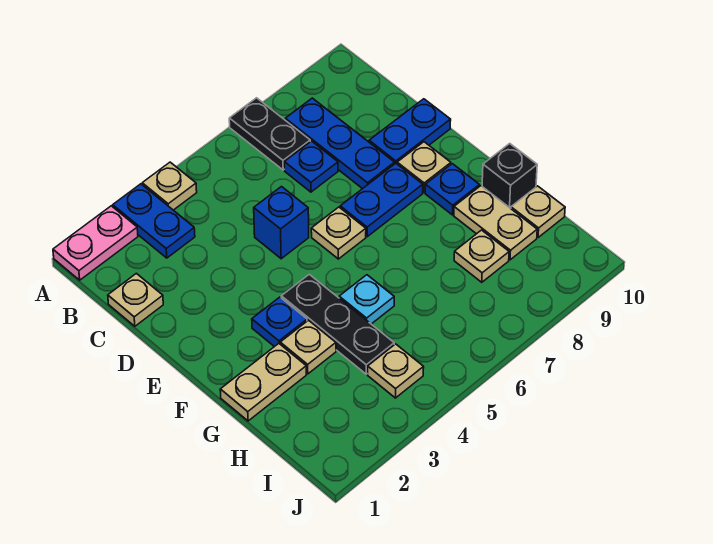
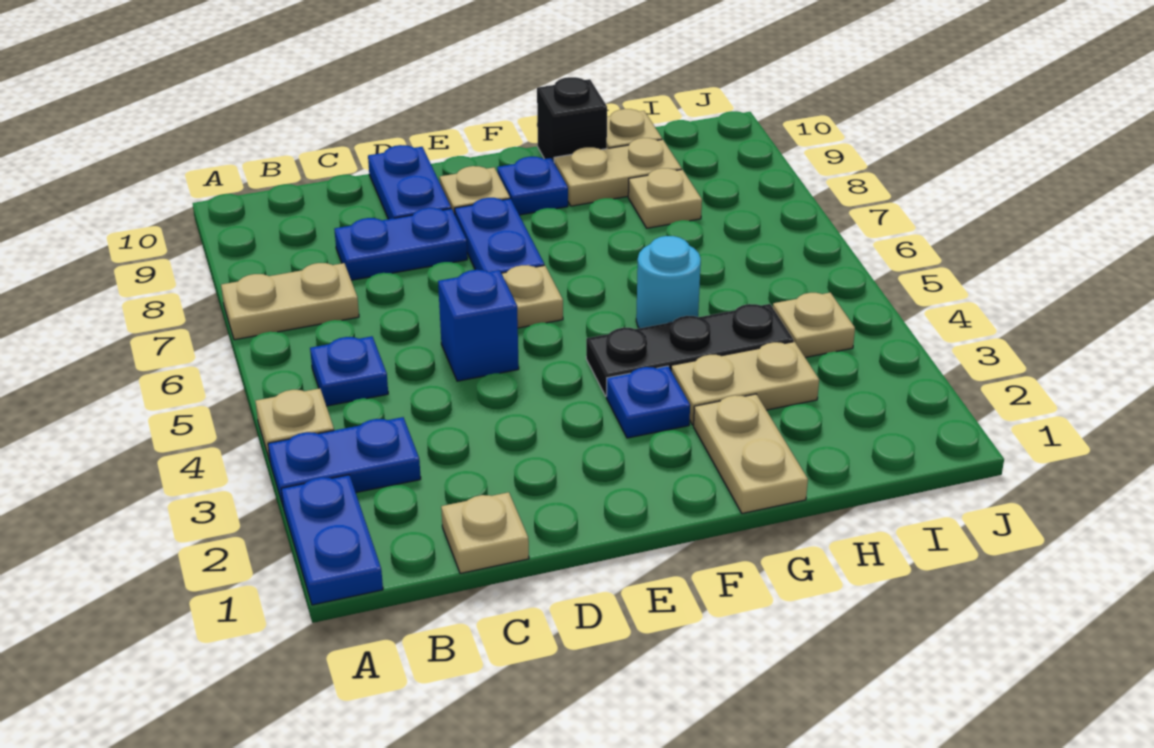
pink plate A1:A2 level 1 -> blue plate A1:A2 level 1
black plate A7:B7 level 1 -> tan plate A7:B7 level 1
blue plate B8:D8 level 1 -> blue plate C8:D8 level 1
blue plate C7 level 1 -> blue plate B5 level 1
tan plate G3 level 1 -> tan plate G3:H3 level 1
cyan plate G5 level 1 -> cyan round brick G5 level 1

